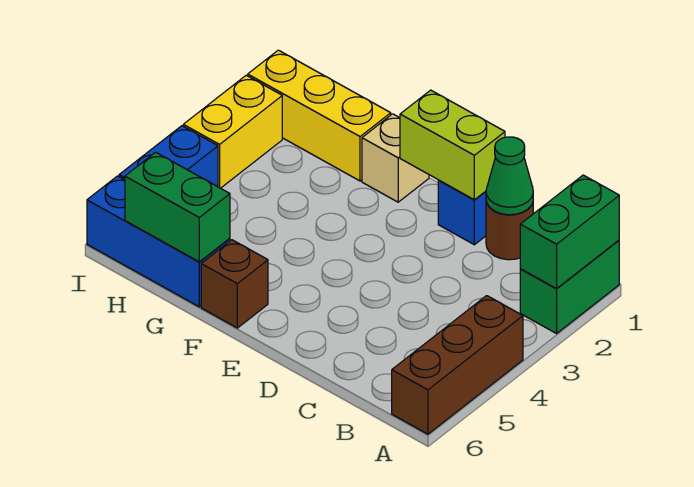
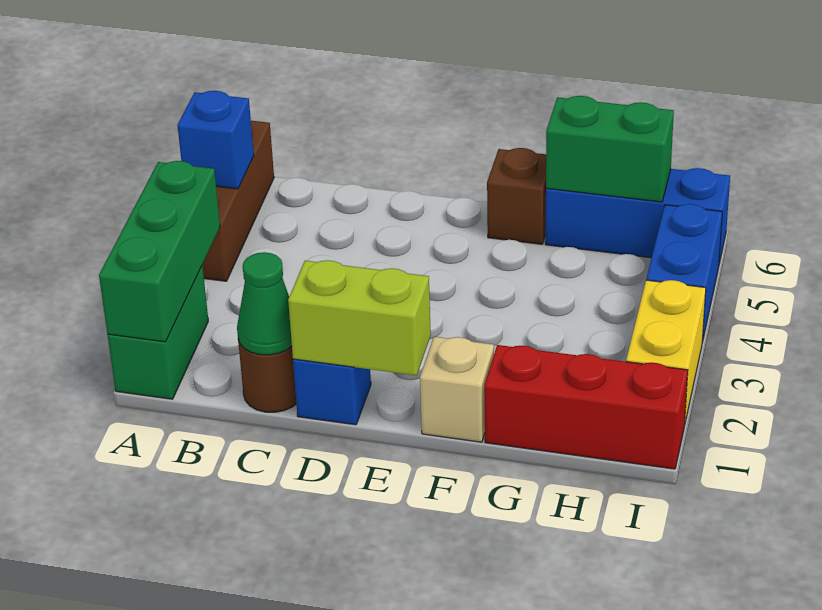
green brick A1:A2 level 2 -> green brick A1:A3 level 2
none -> blue brick A5 level 2
yellow brick G1:I1 level 1 -> red brick G1:I1 level 1

